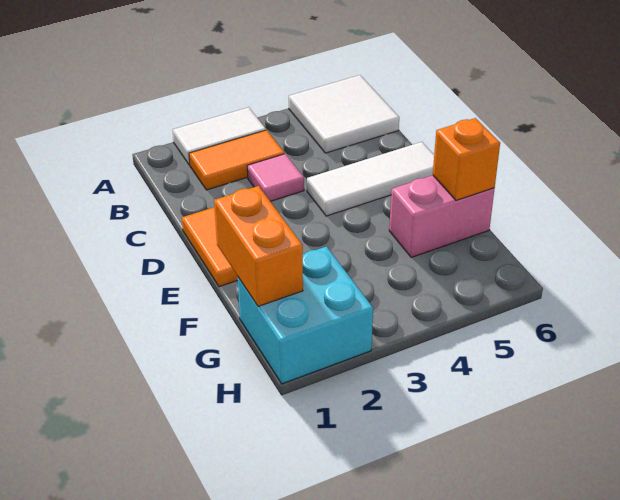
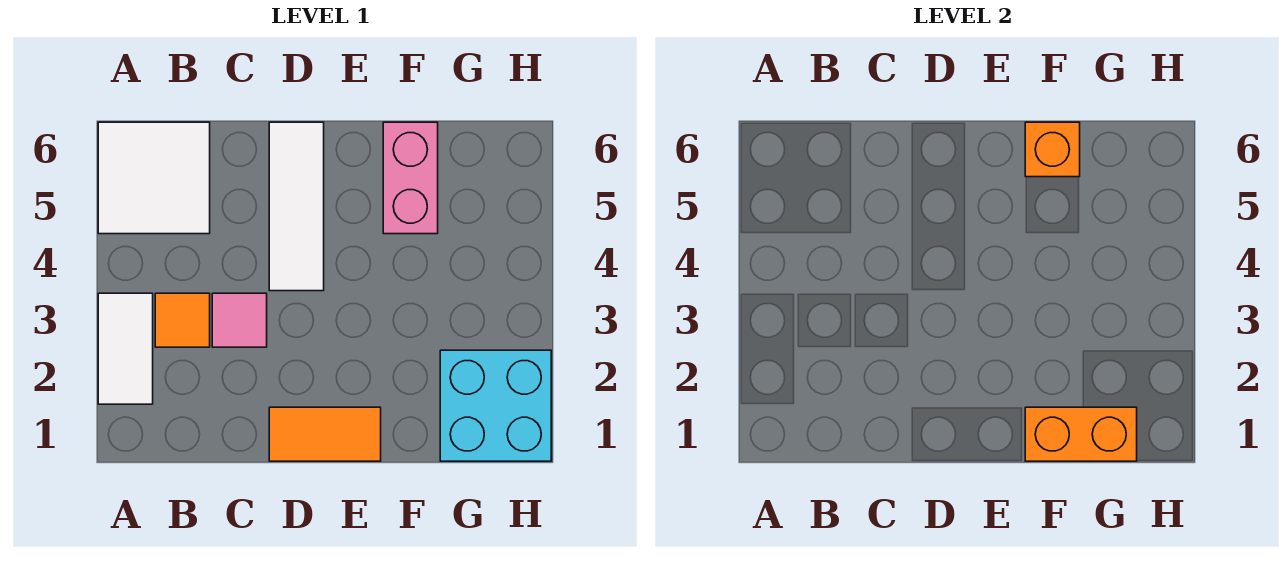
orange tile B2:B3 level 1 -> orange tile B3 level 1

